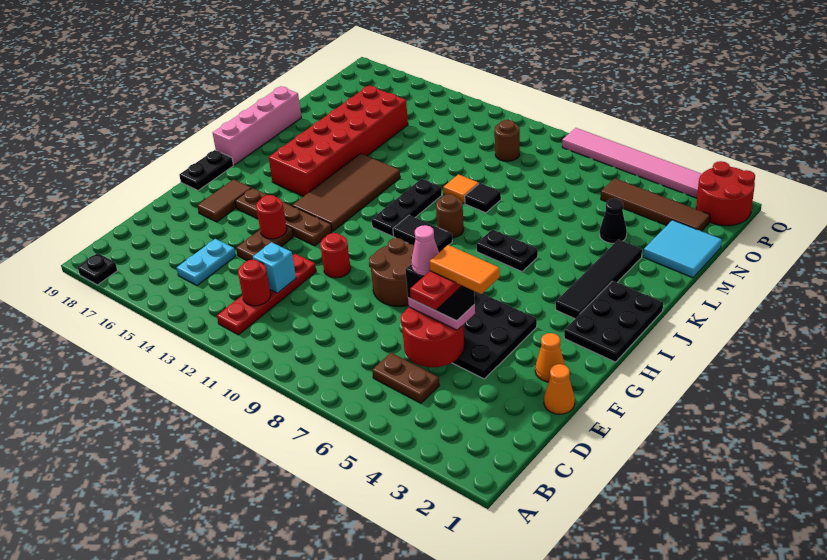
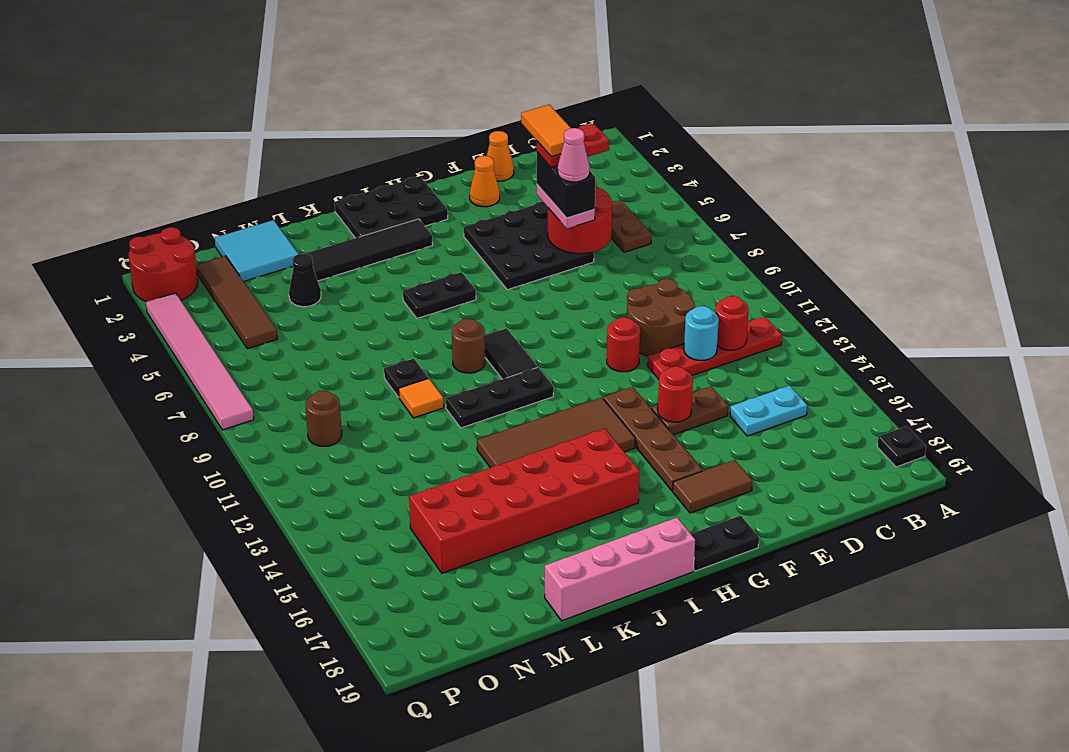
cyan brick D12 level 2 -> cyan round brick D12 level 2
brown round brick F8:G9 level 1 -> brown round brick D10:E11 level 1
black plate J6:J7 level 1 -> black plate I6:J6 level 1
black tile L9 level 1 -> black plate L9 level 1

